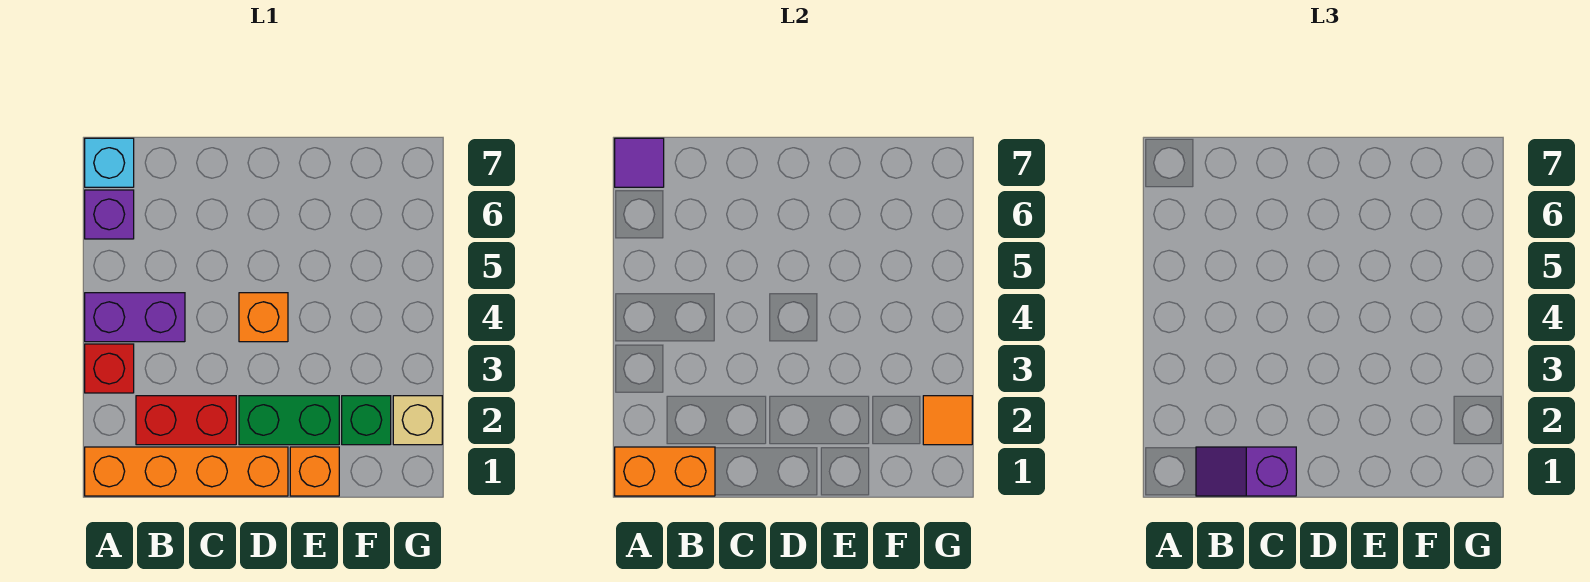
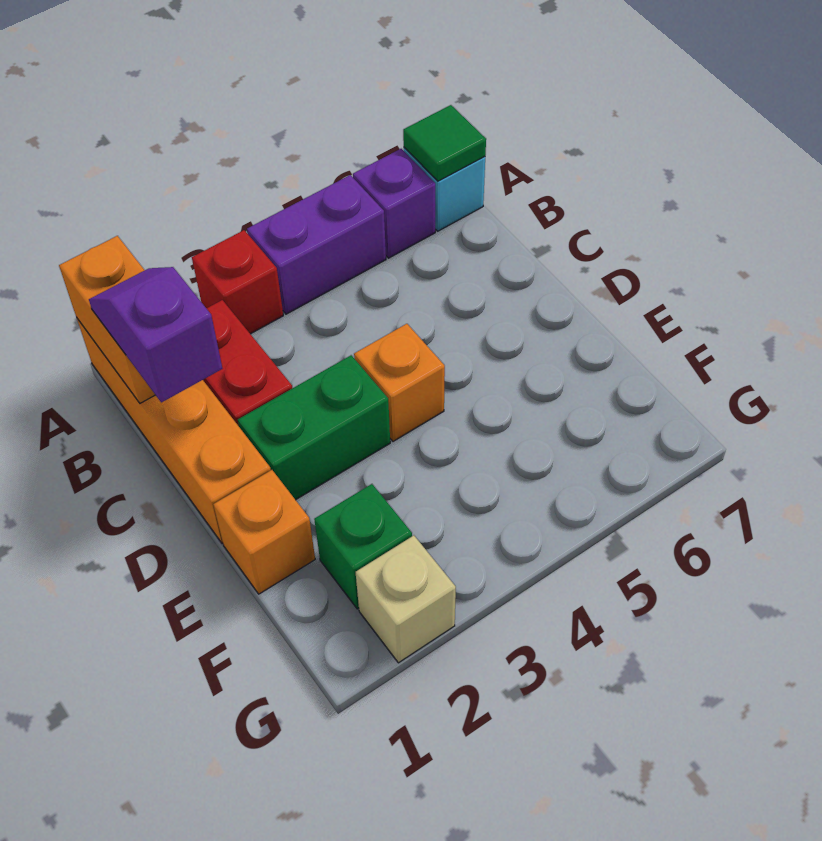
purple brick A4:B4 level 1 -> purple brick A4:A5 level 1
purple tile A7 level 2 -> green tile A7 level 2
green brick D2:E2 level 1 -> green brick D2:D3 level 1
orange tile G2 level 2 -> none

